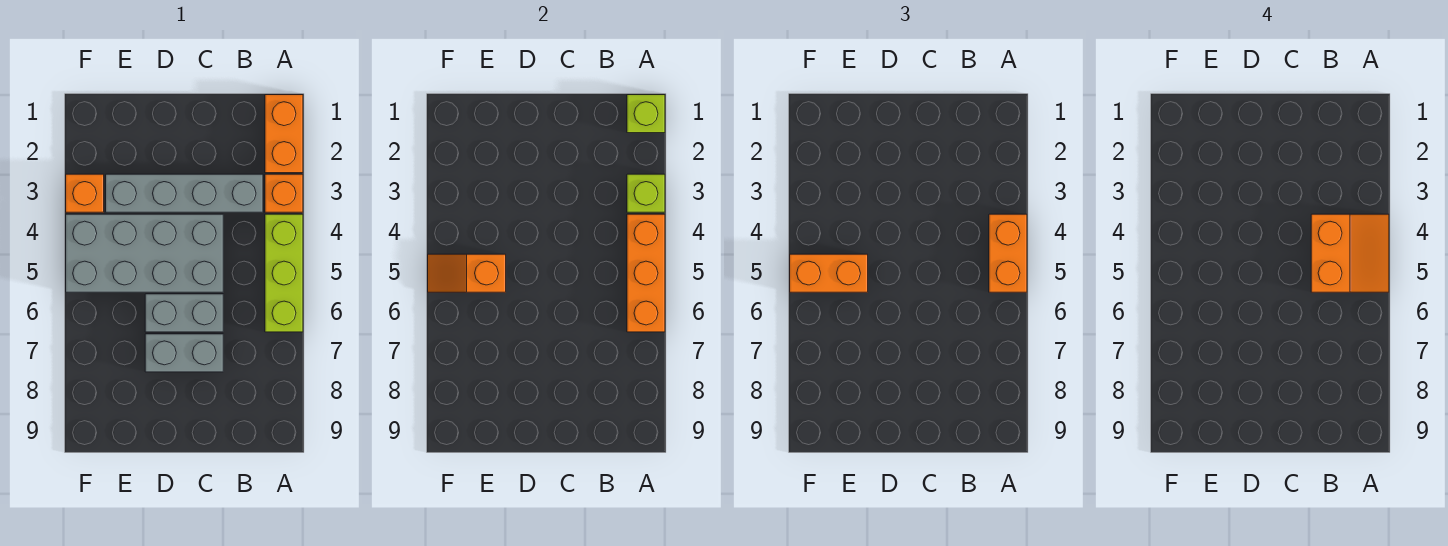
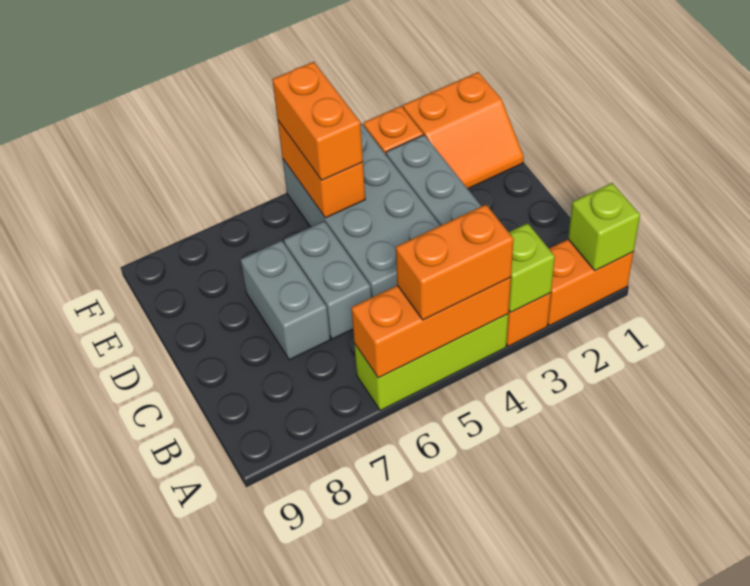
orange slope A4:B5 level 4 top B -> orange slope E1:F2 level 1 top F
orange slope E5:F5 level 2 top E -> orange brick E5:F5 level 2

